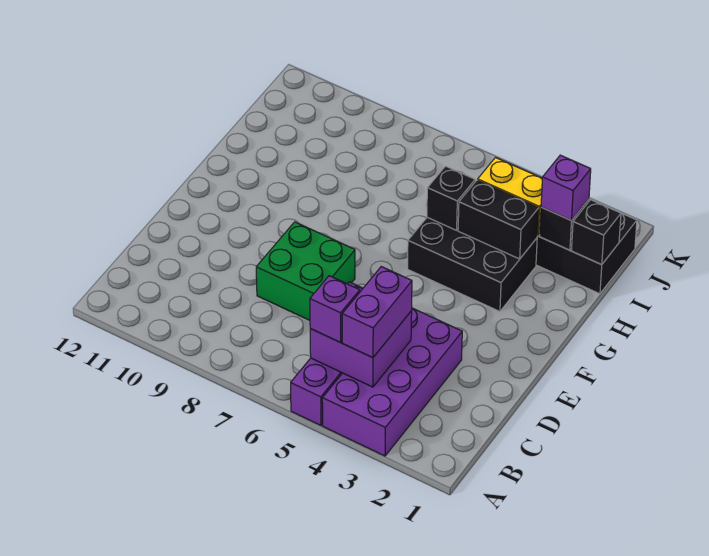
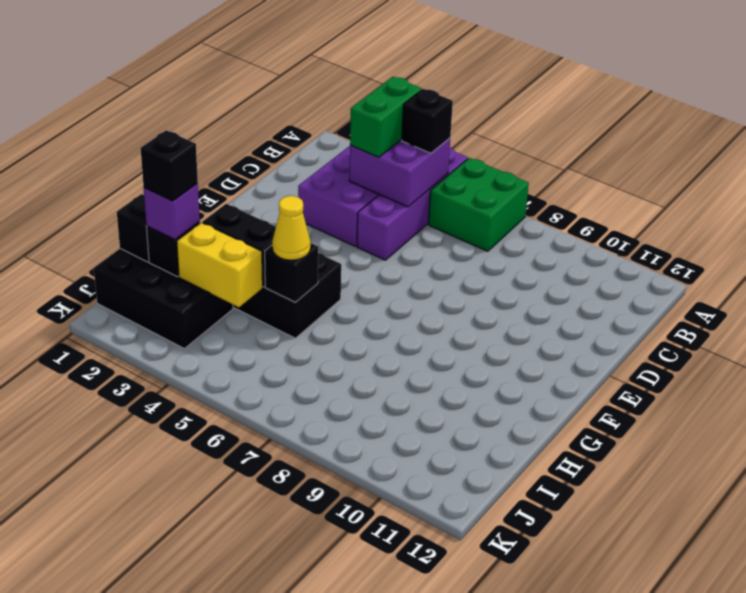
purple brick B4:C4 level 3 -> green brick B4:C4 level 3
purple brick B5 level 3 -> black brick B5 level 3
green brick D7:E8 level 1 -> green brick A6:B7 level 1
none -> yellow cone H5 level 3
none -> black brick I2 level 4

